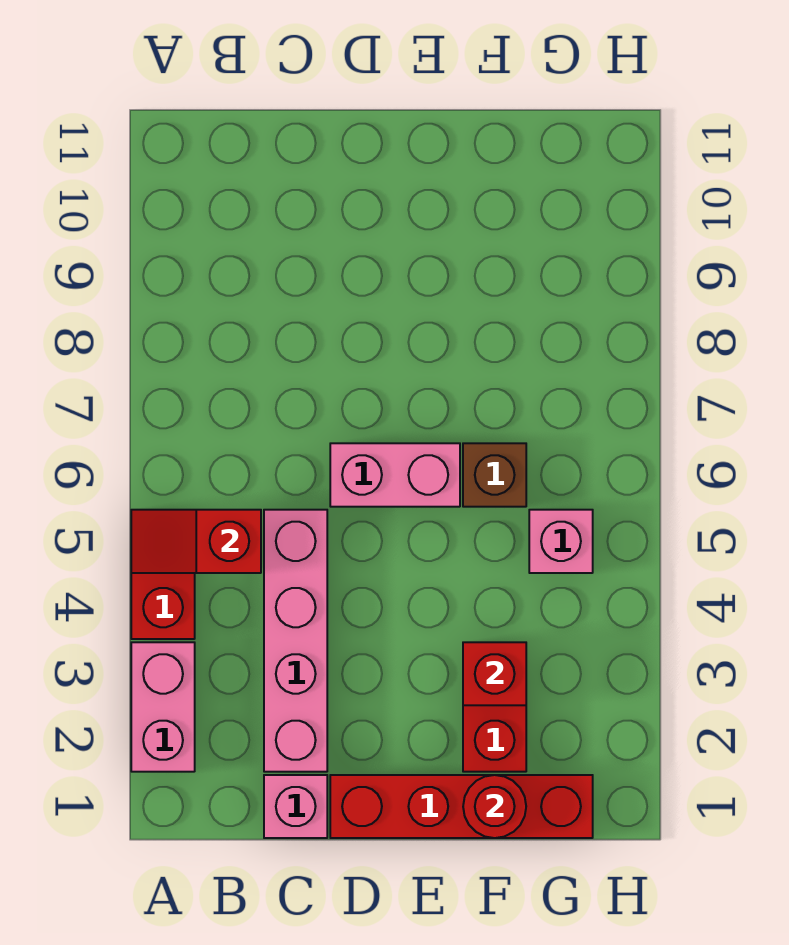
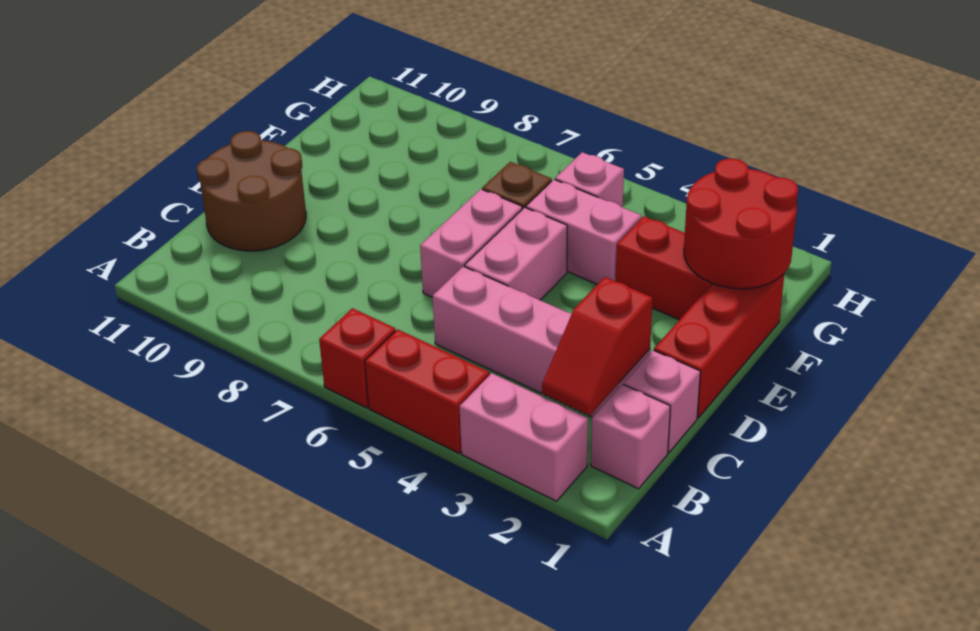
red slope A5:B5 level 2 top B -> red slope B2:C2 level 2 top C
none -> pink brick B1 level 1
none -> brown round brick C10:D11 level 1
red brick D1:G1 level 1 -> red brick D1:F1 level 1
none -> pink brick D5:E5 level 1
red round brick F1 level 2 -> red round brick F1:G2 level 2
red brick F3 level 2 -> red brick A6 level 1
none -> pink brick F4:F5 level 1

